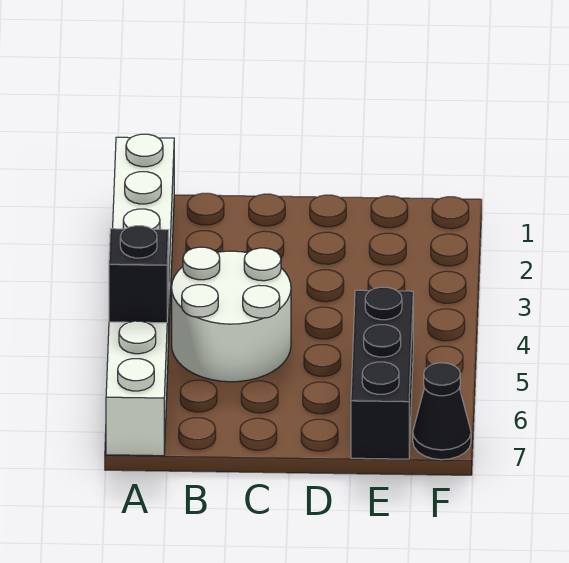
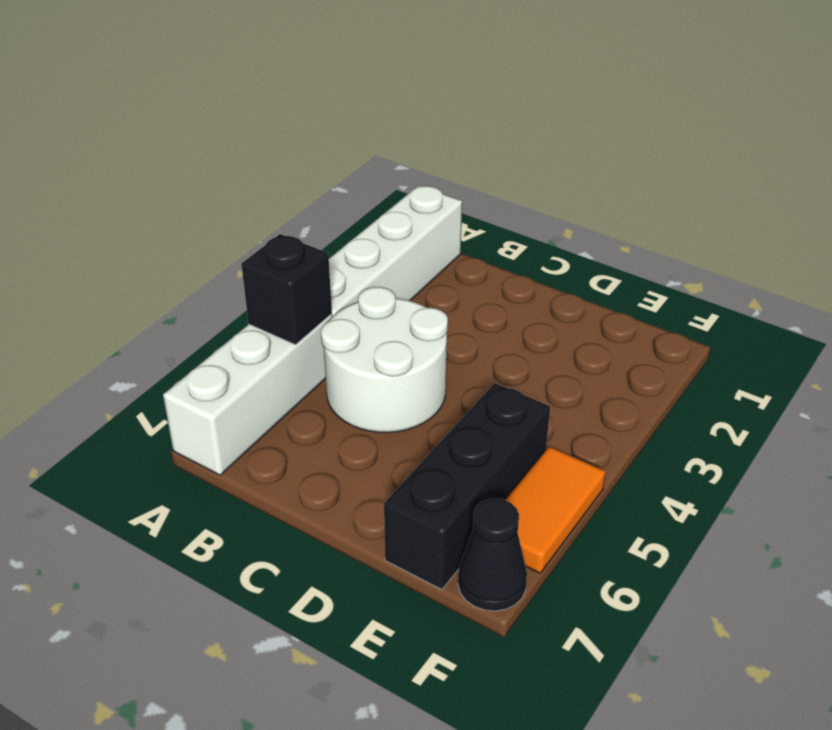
none -> orange tile F5:F6 level 1

